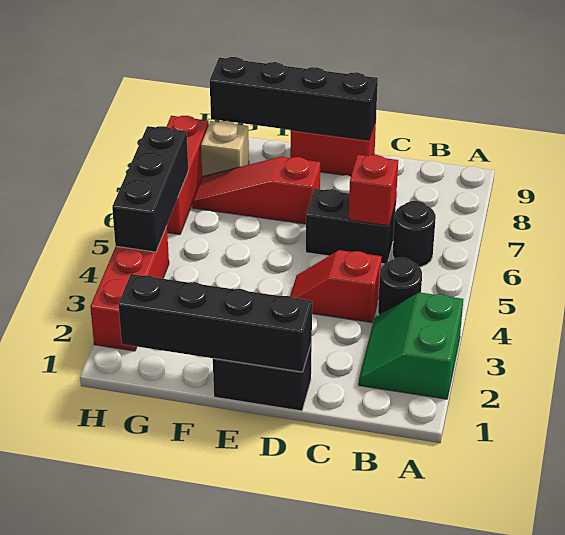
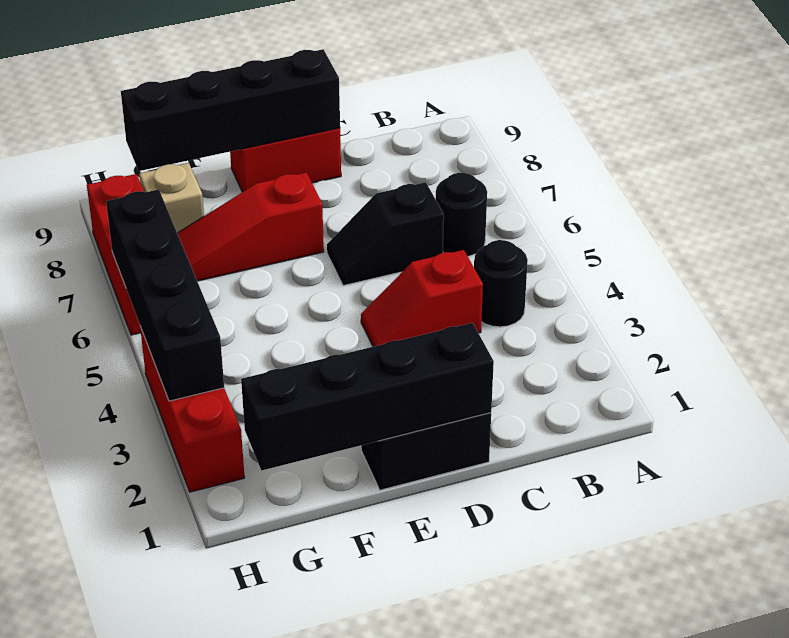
green slope A2:B3 level 1 top A -> none
black brick C6:D6 level 1 -> black slope C6:D6 level 1 top C
red brick C6 level 2 -> none
black brick H4:H6 level 2 -> black brick H3:H6 level 2

